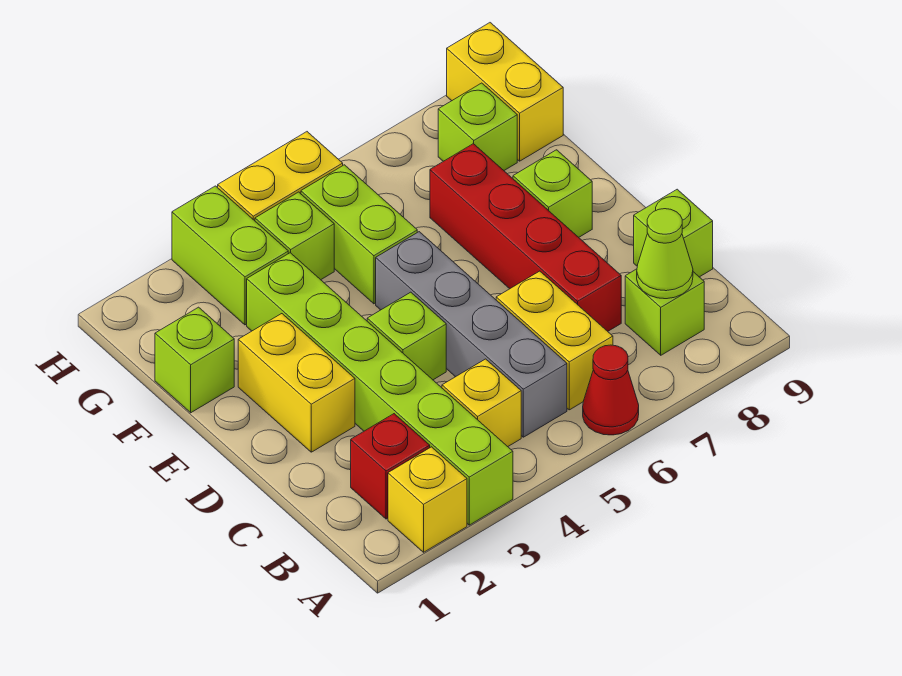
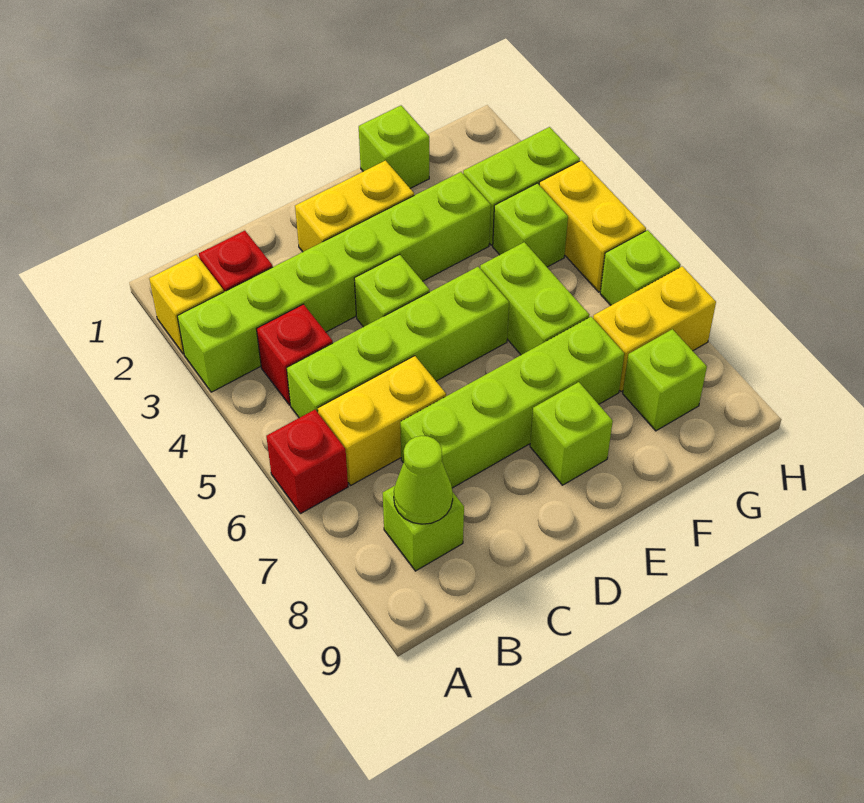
red cone A6 level 1 -> red brick A6 level 1
yellow brick B4 level 1 -> red brick B4 level 1
grey brick B5:E5 level 1 -> lime brick B5:E5 level 1
red brick C7:F7 level 1 -> lime brick C7:F7 level 1
lime brick C9 level 1 -> lime brick H6 level 1
lime brick F5:G5 level 1 -> lime brick F5:F6 level 1
yellow brick G9:H9 level 1 -> yellow brick G7:H7 level 1

